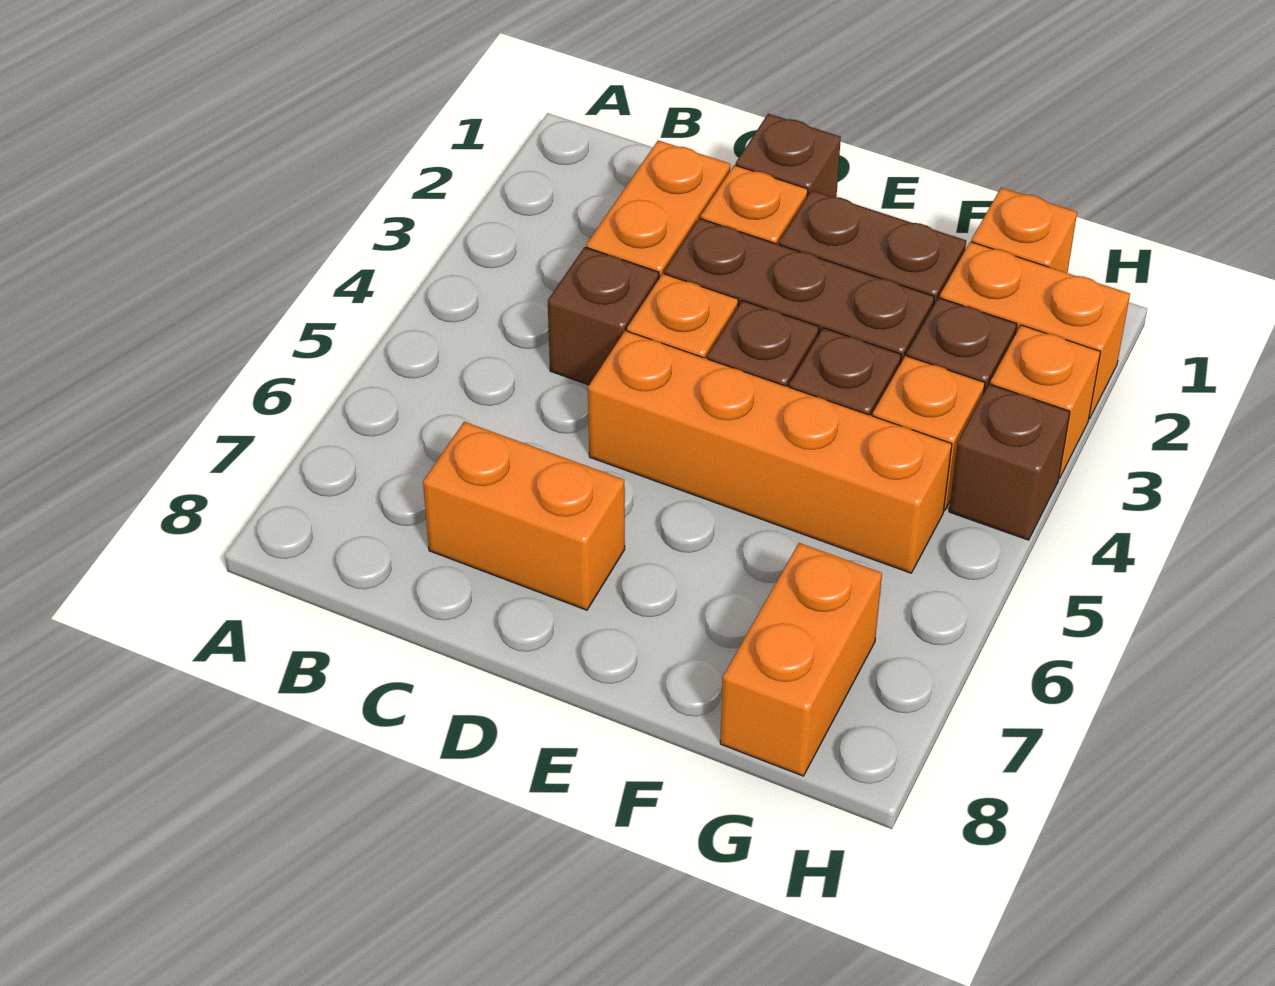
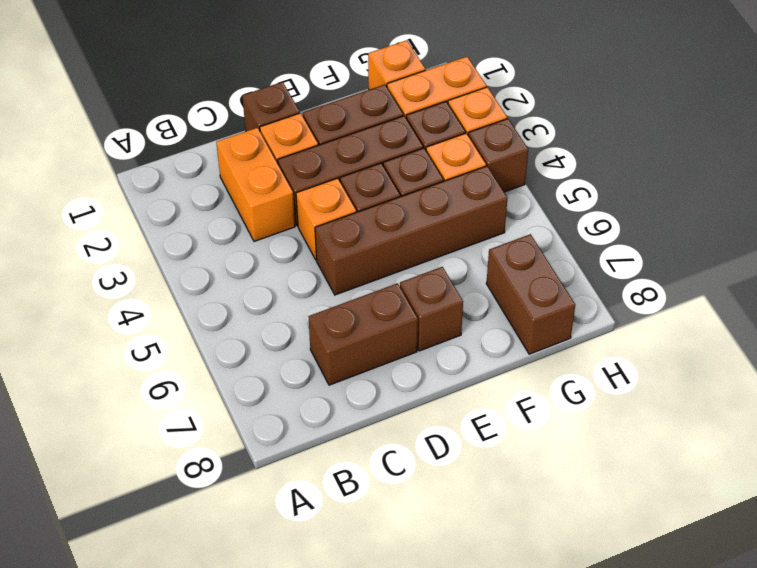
brown brick C4 level 1 -> brown brick E7 level 1
orange brick C7:D7 level 1 -> brown brick C7:D7 level 1
orange brick D5:G5 level 1 -> brown brick D5:G5 level 1
orange brick G7:G8 level 1 -> brown brick G7:G8 level 1

